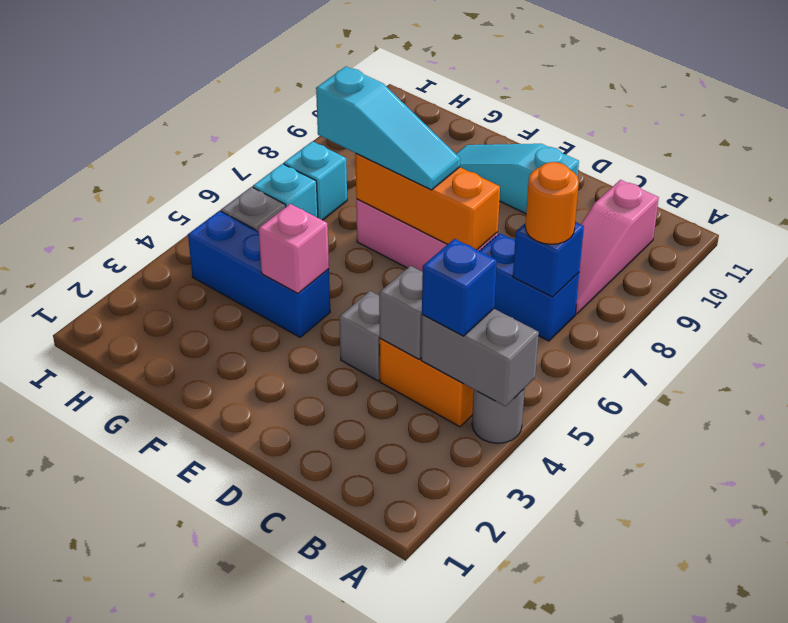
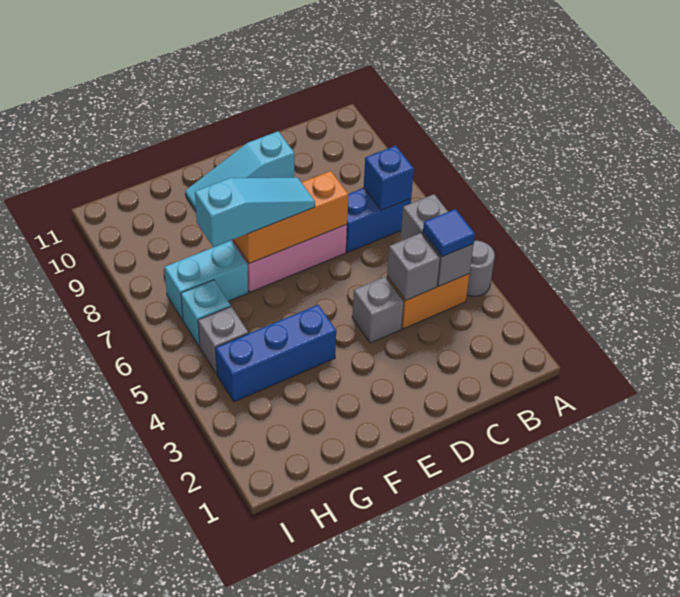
grey brick A4:B4 level 2 -> grey brick B4:B5 level 2
blue brick B4 level 3 -> blue tile B4 level 3
orange round brick B7 level 3 -> none
pink slope B8:B10 level 1 top 10 -> none
pink brick F4 level 2 -> none
cyan brick H7 level 1 -> cyan brick G7:H7 level 1

